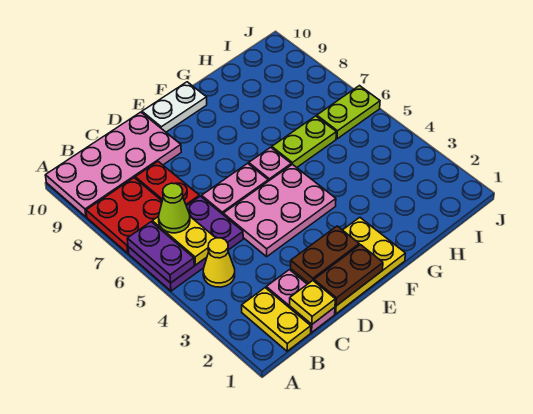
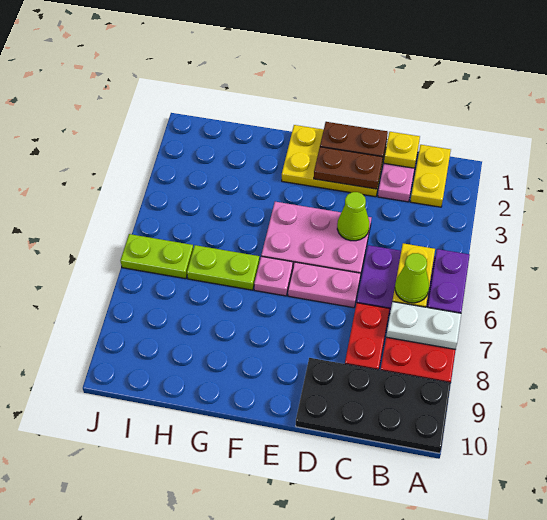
pink plate A9:D10 level 1 -> black plate A9:D10 level 1
yellow cone B4 level 1 -> none
none -> lime cone D4 level 2
white plate E10:F10 level 1 -> white plate A7:B7 level 2

